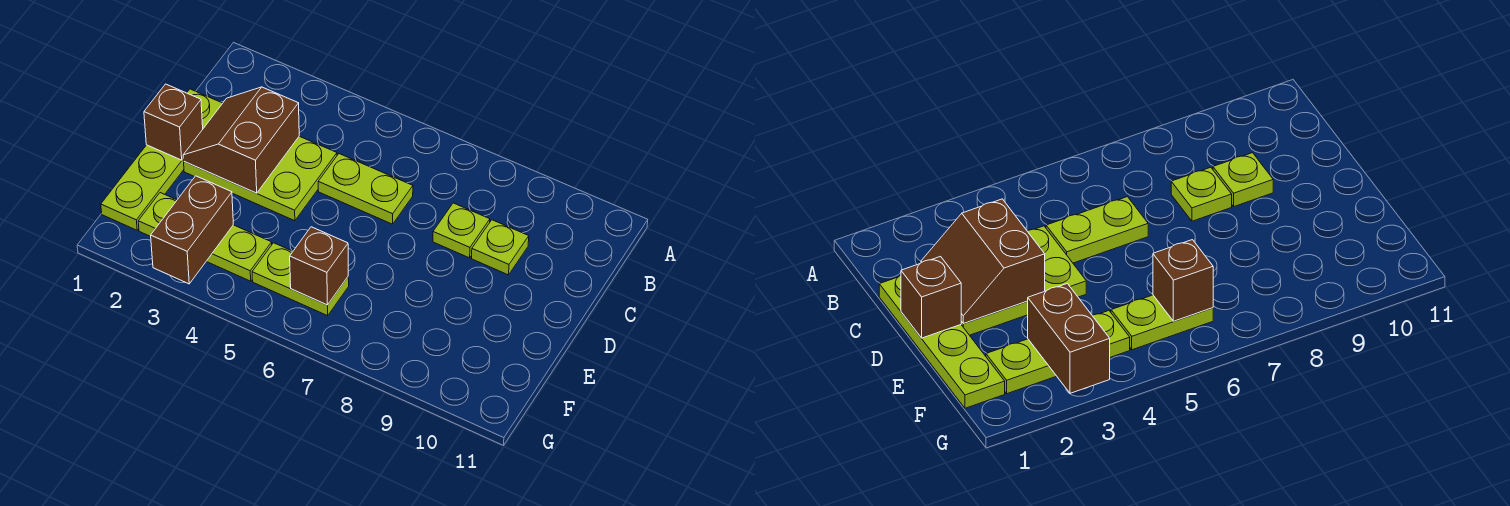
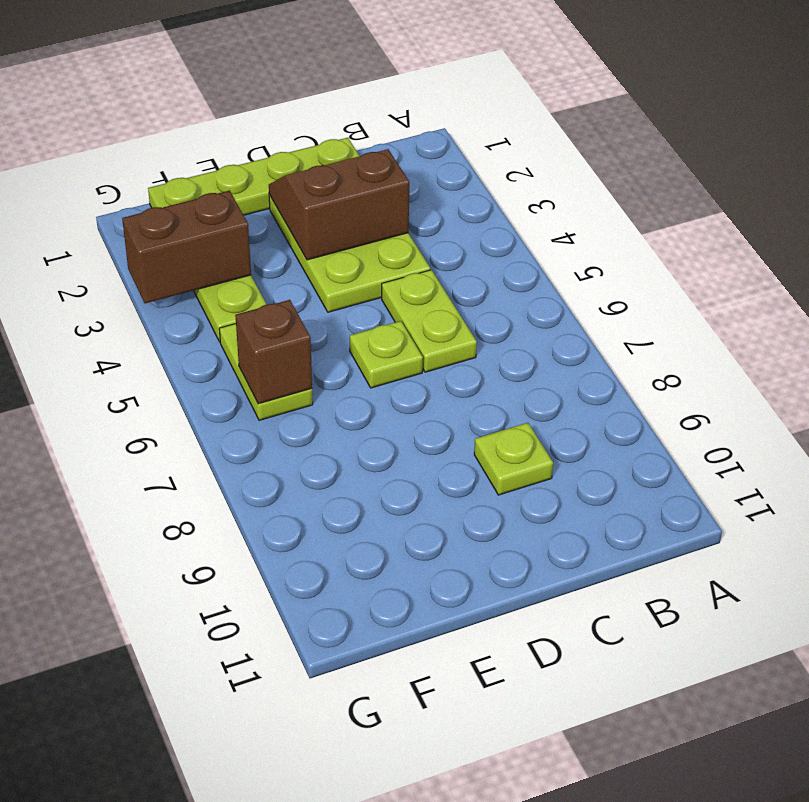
lime plate C8 level 1 -> lime plate D6 level 1
brown brick D1 level 2 -> none

